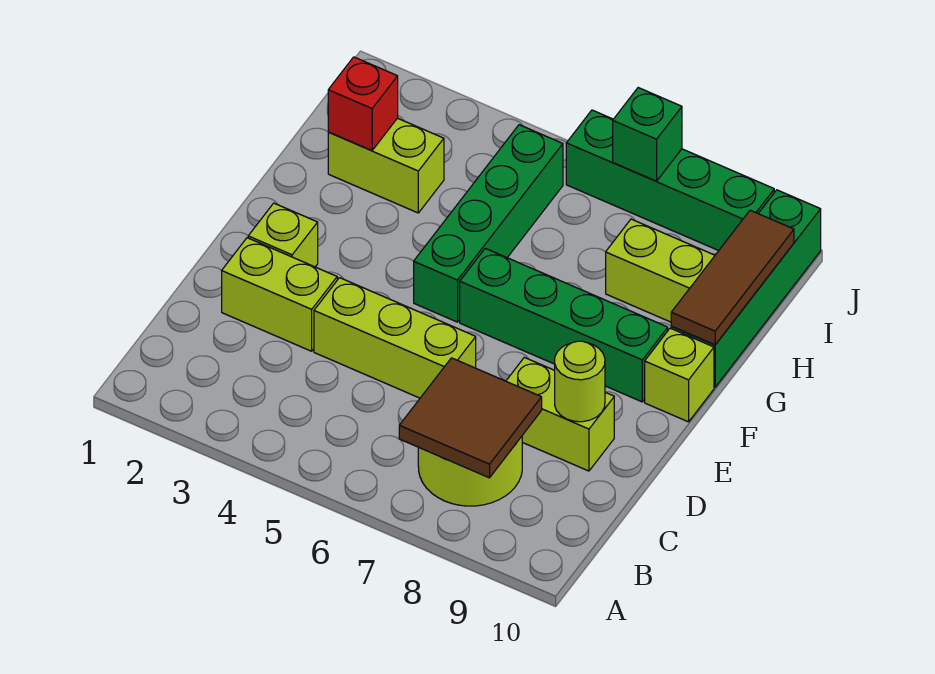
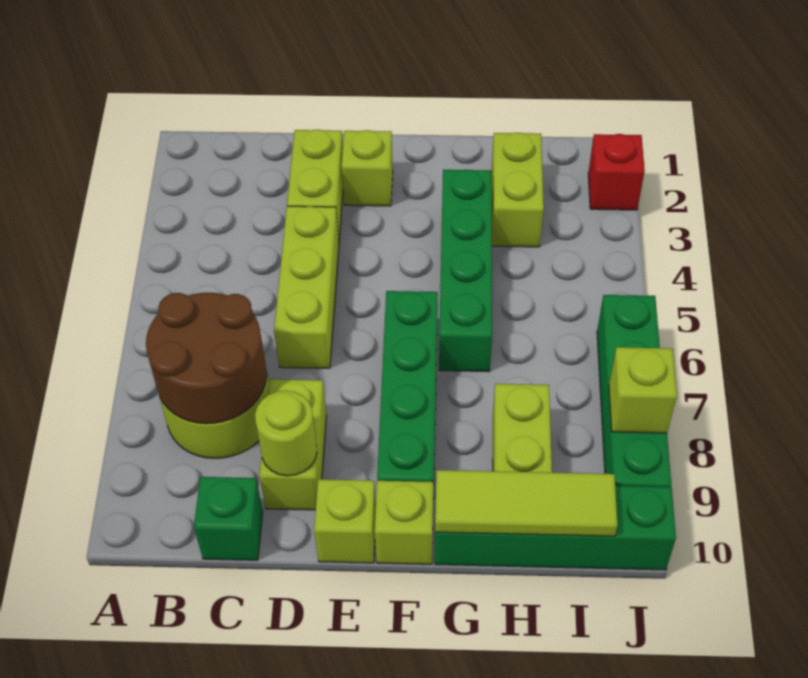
brown tile B7:C8 level 2 -> brown round brick B7:C8 level 2
none -> lime brick E10 level 1
green brick F5:I5 level 1 -> green brick G3:G6 level 1
brown tile G10:I10 level 2 -> lime tile G10:I10 level 2
red brick H2 level 2 -> red brick J2 level 1
green brick J7 level 2 -> green brick C10 level 1
none -> lime brick J8 level 2

